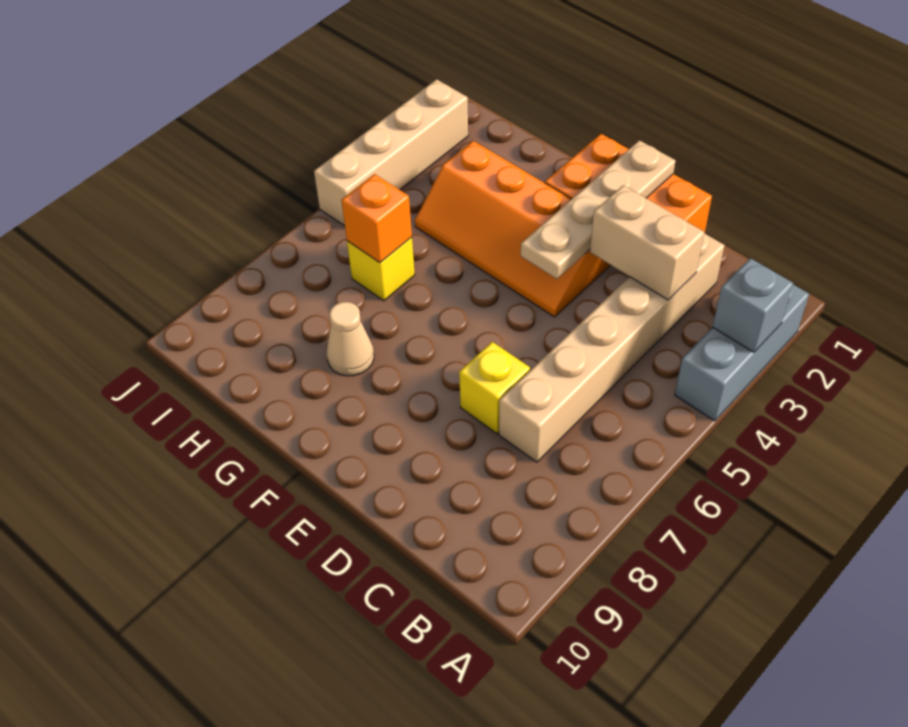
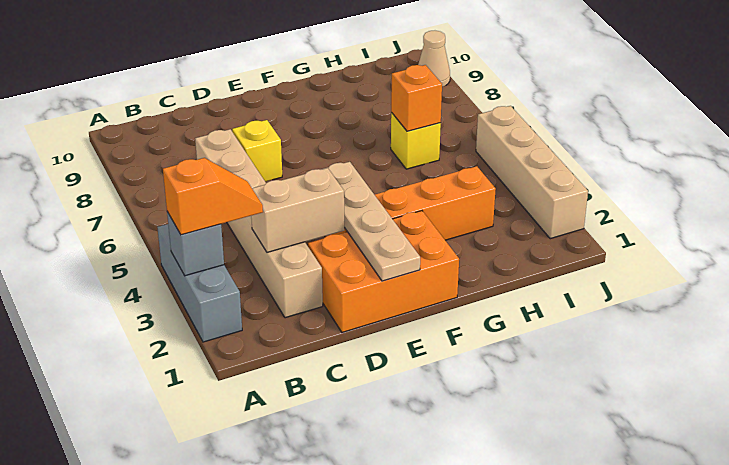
none -> orange slope A3:B3 level 3 top A
tan cone G8 level 1 -> tan cone J9 level 1

